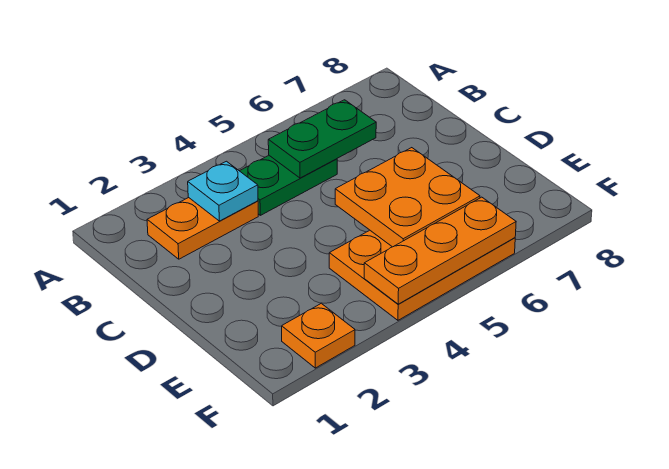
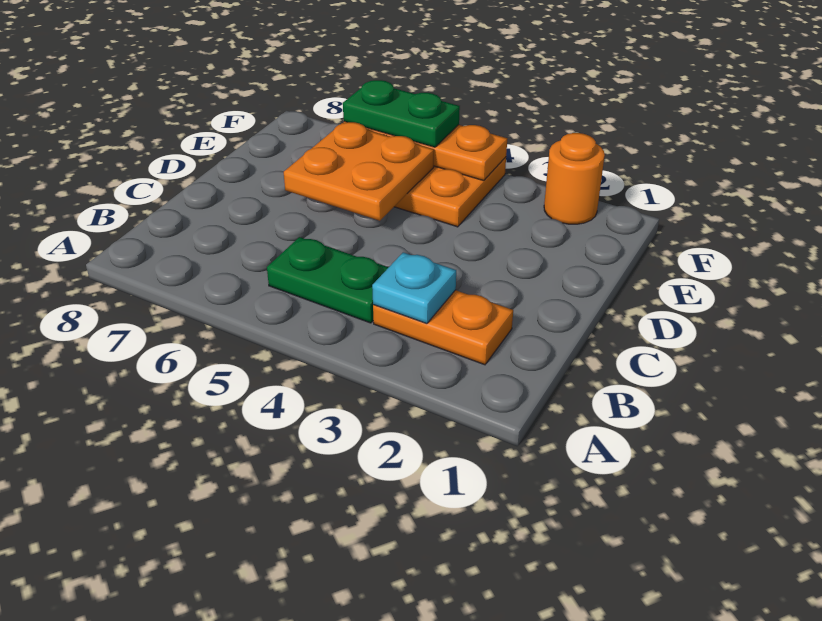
green plate B5:B6 level 2 -> green plate F5:F6 level 3
orange plate F2 level 1 -> orange round brick F2 level 1

